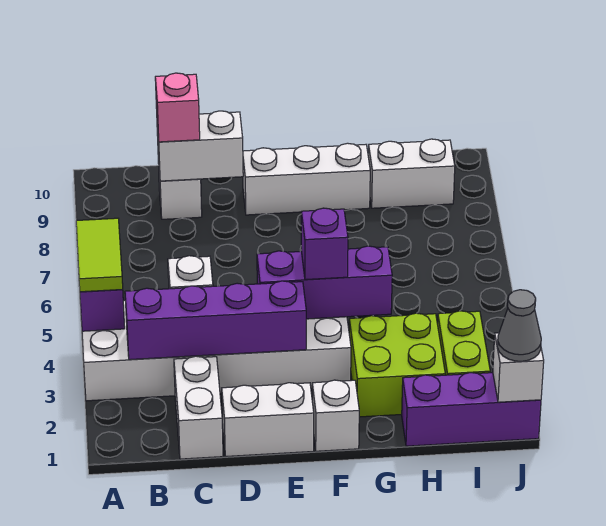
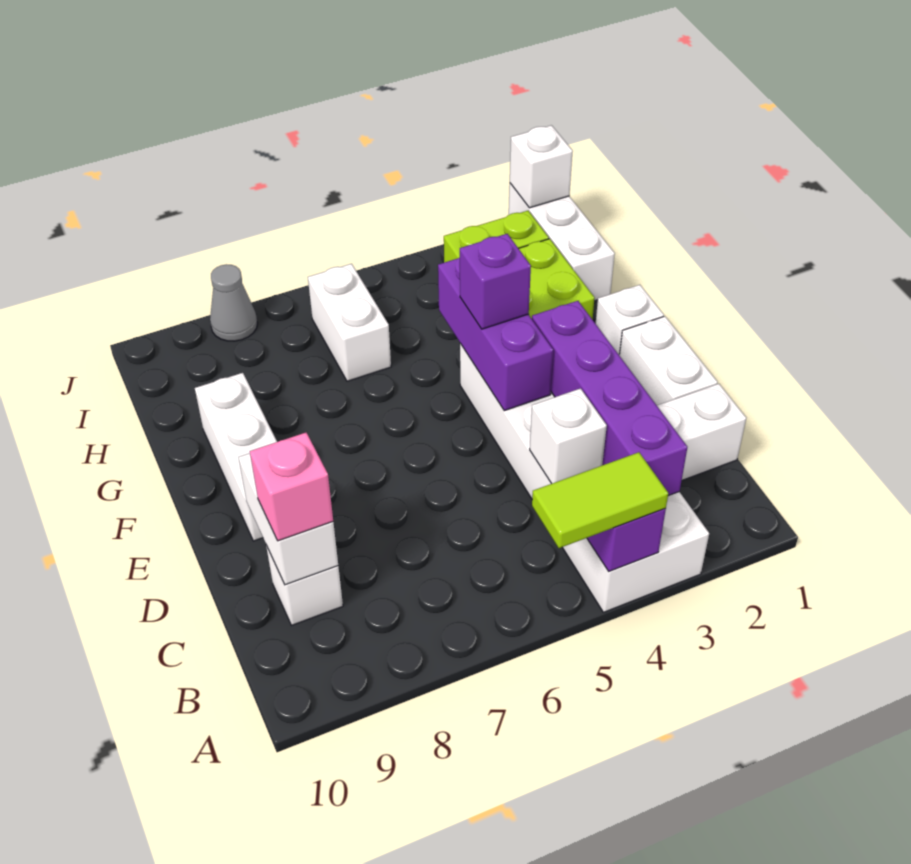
purple brick H1:J1 level 1 -> white brick H1:J1 level 1
white brick H9:I9 level 1 -> white brick H6:I6 level 1
grey cone J1 level 3 -> grey cone J8 level 1

